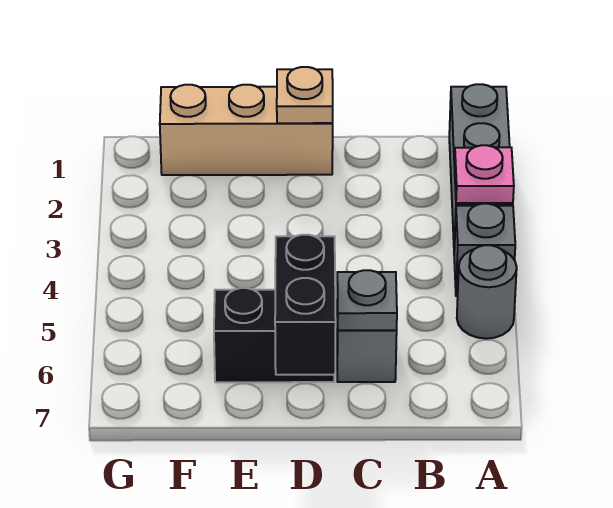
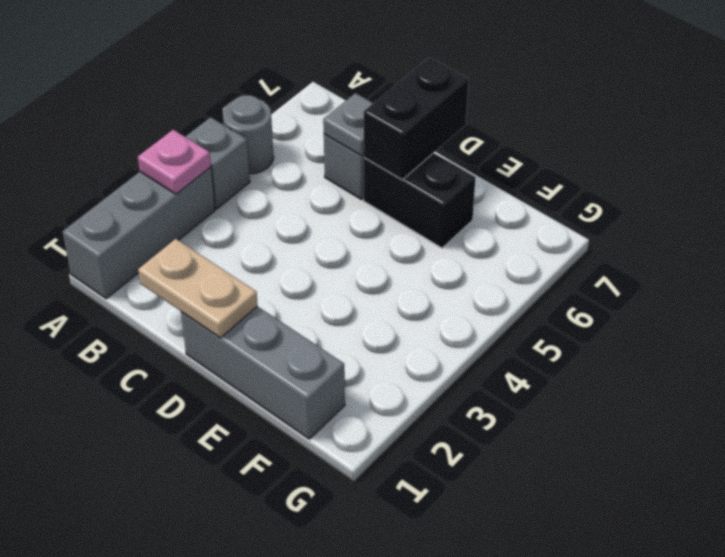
tan brick D1:F1 level 1 -> grey brick D1:F1 level 1
tan plate D1 level 2 -> tan plate C1:D1 level 2

